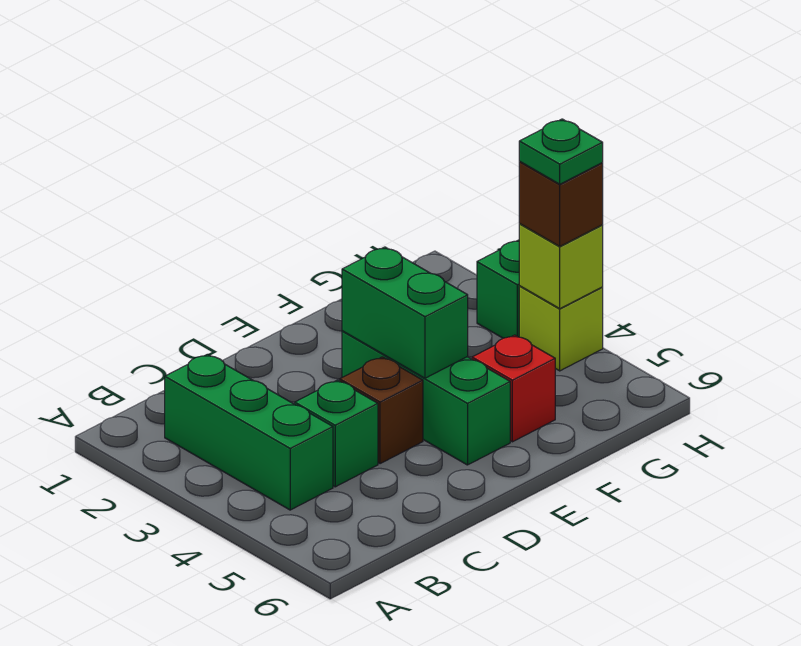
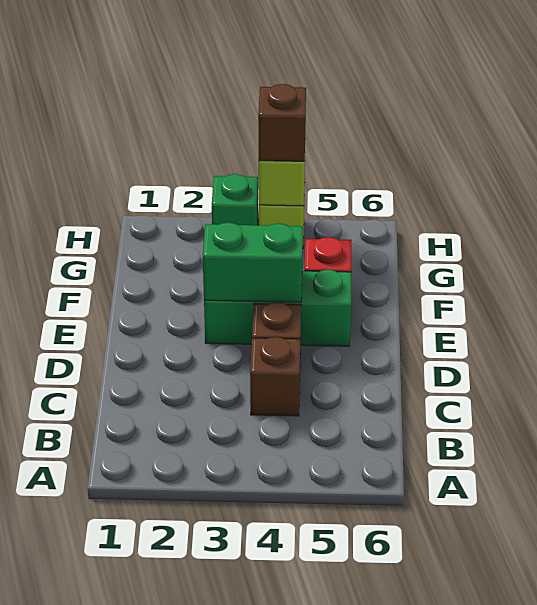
green brick B2:B4 level 1 -> none
green brick C4 level 1 -> brown brick C4 level 1
green plate H4 level 4 -> none

